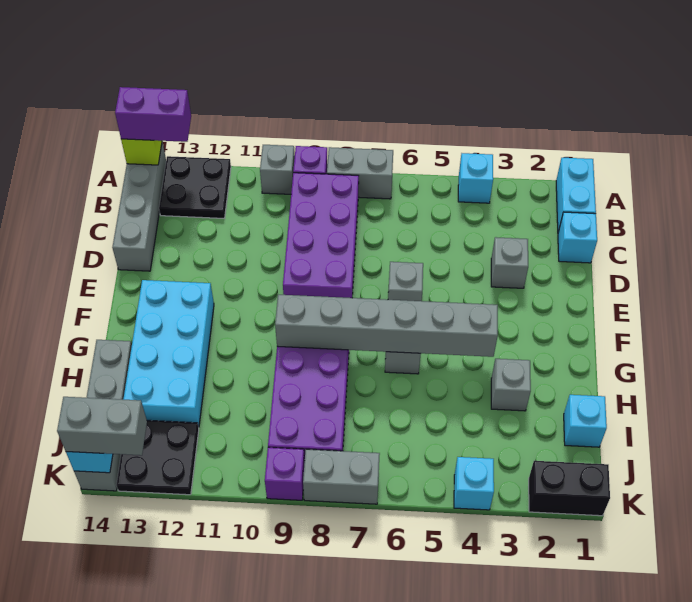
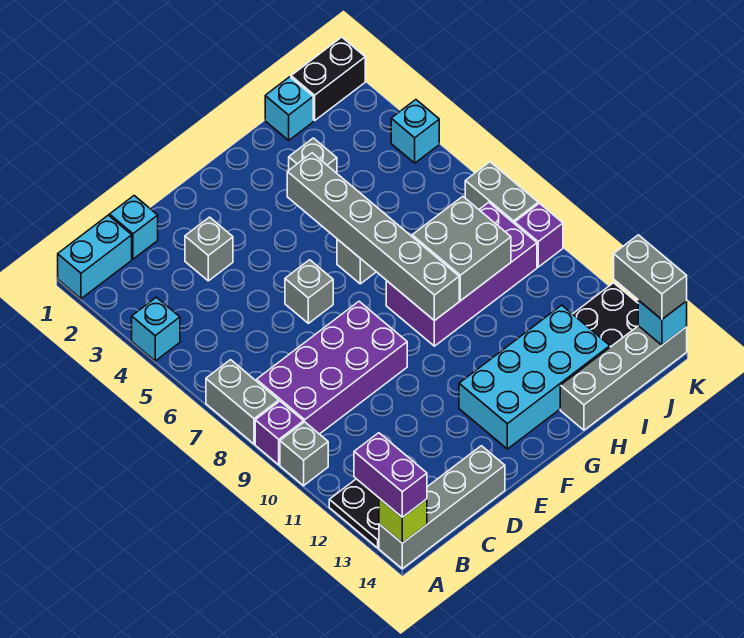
none -> grey brick H8:I9 level 2
black brick K1:K2 level 1 -> black brick J1:K1 level 1

